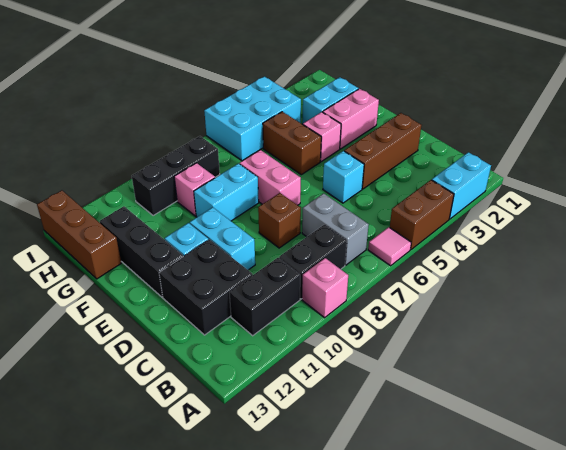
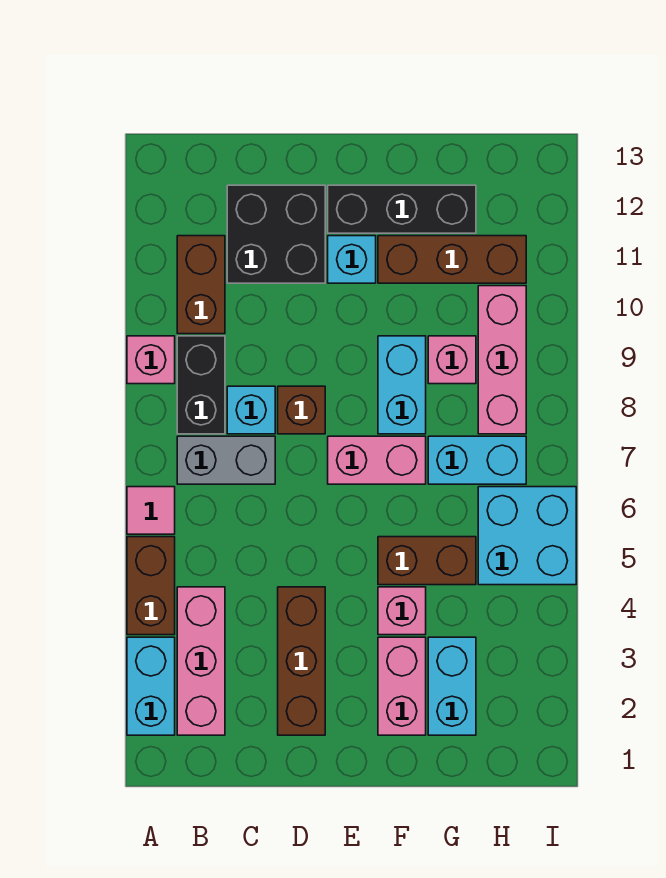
none -> pink brick B2:B4 level 1
black brick B10:B11 level 1 -> brown brick B10:B11 level 1
cyan brick D5 level 1 -> cyan brick C8 level 1
cyan brick D10:E10 level 1 -> cyan brick G7:H7 level 1
brown brick G13:I13 level 1 -> brown brick F11:H11 level 1
cyan brick H4:I6 level 1 -> cyan brick H5:I6 level 1
black brick H8:H10 level 1 -> pink brick H8:H10 level 1

